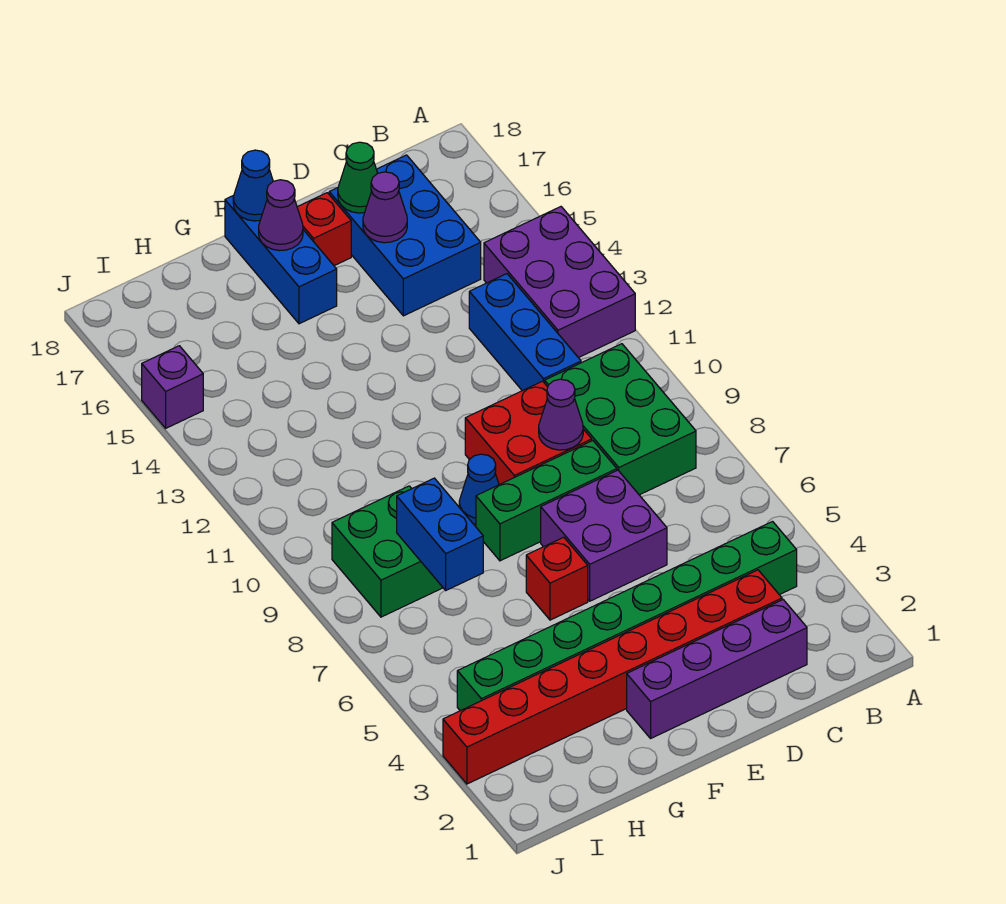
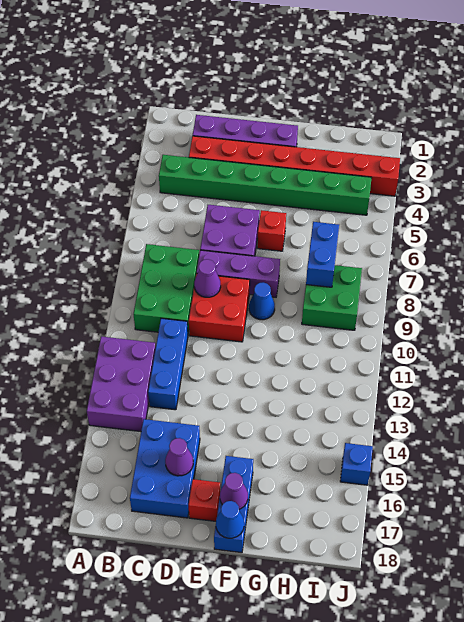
green brick D8:F8 level 1 -> purple brick D8:F8 level 1
green cone D17 level 2 -> none
purple brick J15 level 1 -> blue brick J15 level 1

